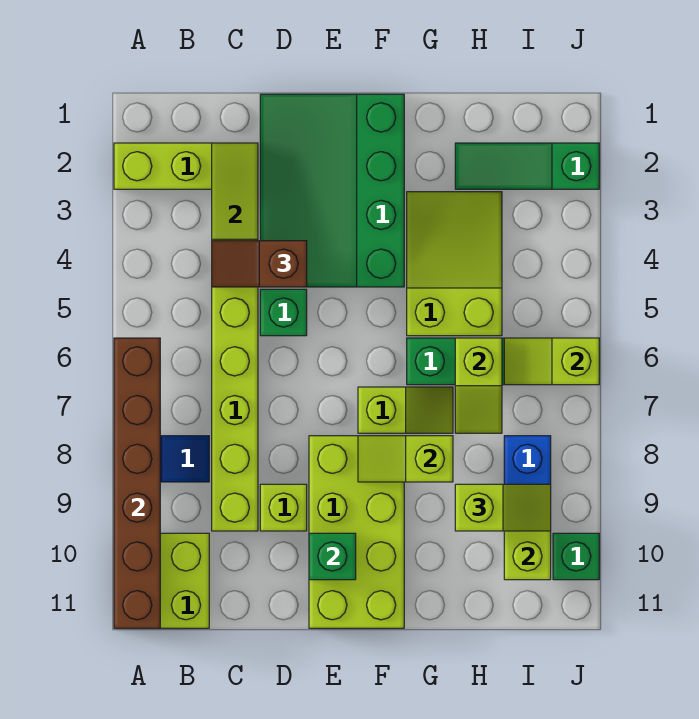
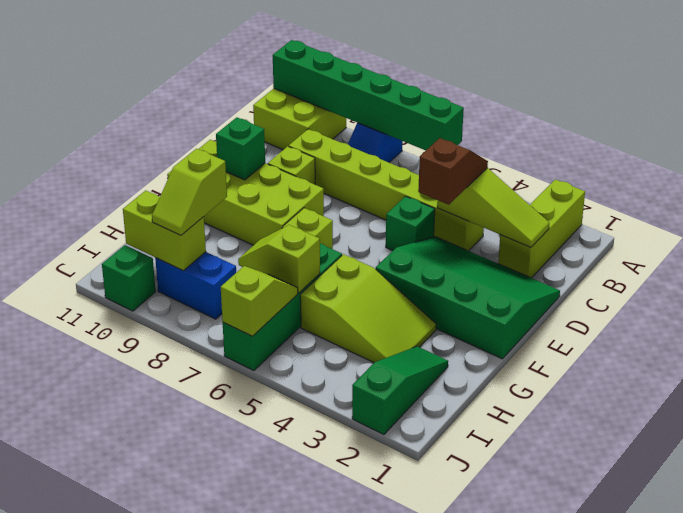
brown brick A6:A11 level 2 -> green brick A6:A11 level 2
lime slope F8:G8 level 2 top G -> none

